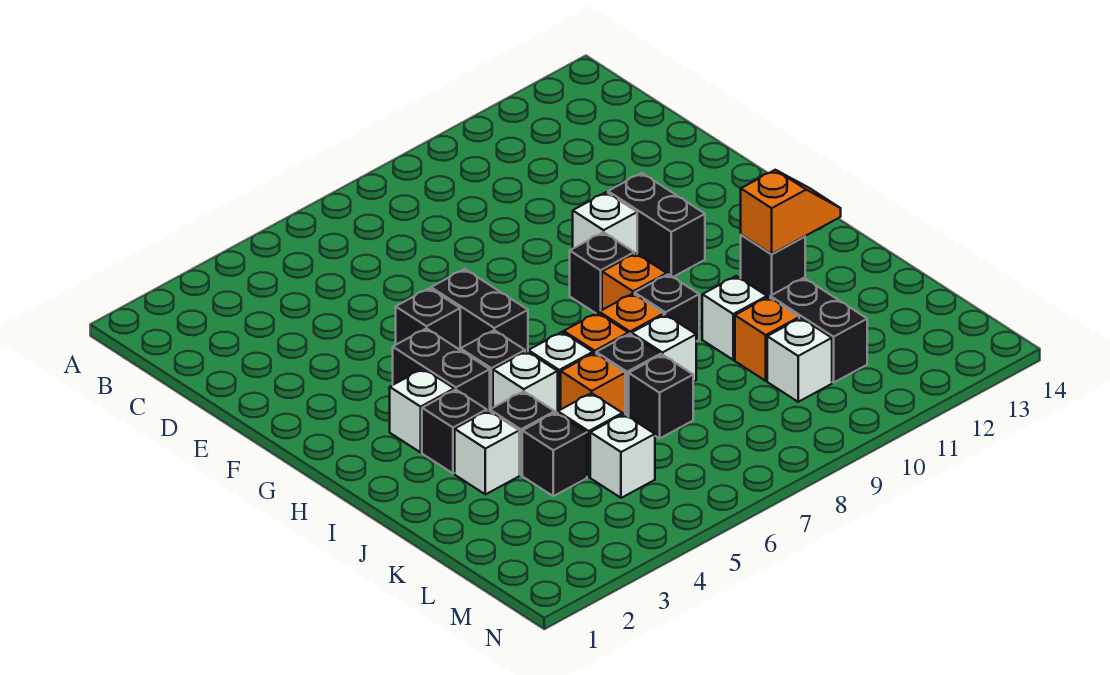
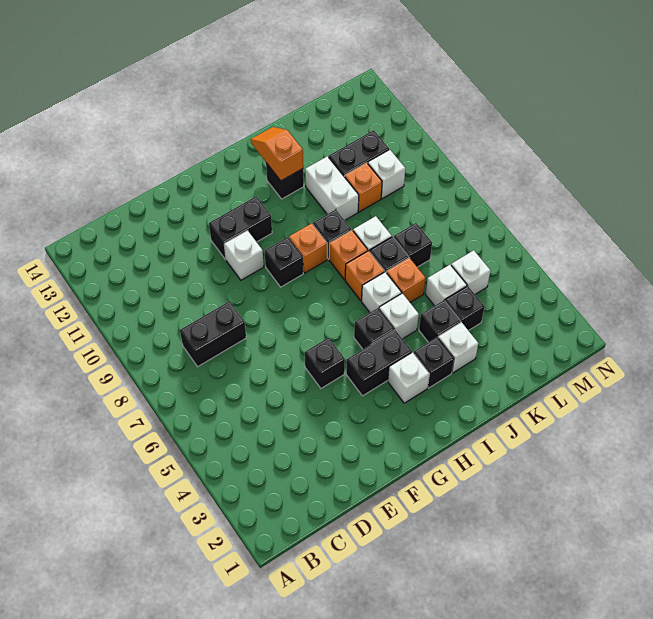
black brick F6:G6 level 1 -> black brick C8:D8 level 1
white brick J10 level 1 -> white brick J10:J11 level 1

